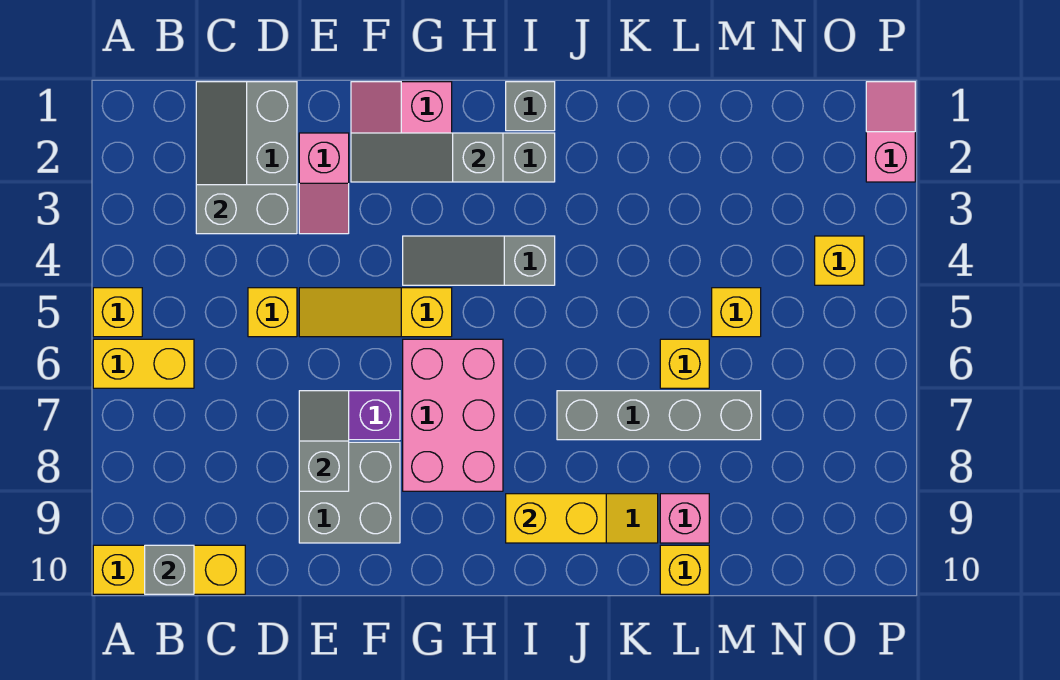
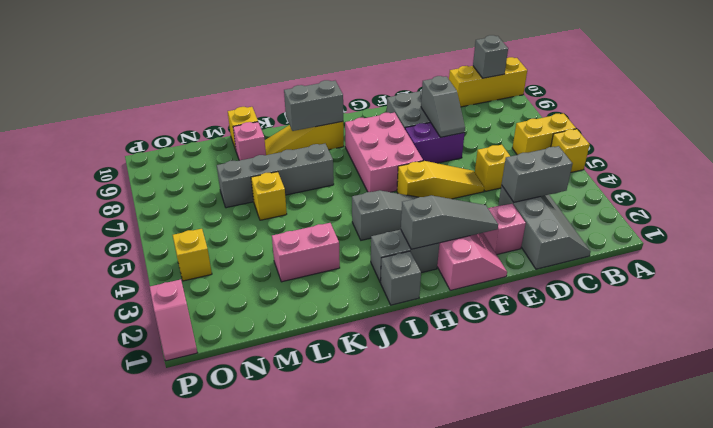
yellow brick I9:J9 level 2 -> grey brick I9:J9 level 2
none -> pink brick K3:L3 level 1
yellow brick M5 level 1 -> none

